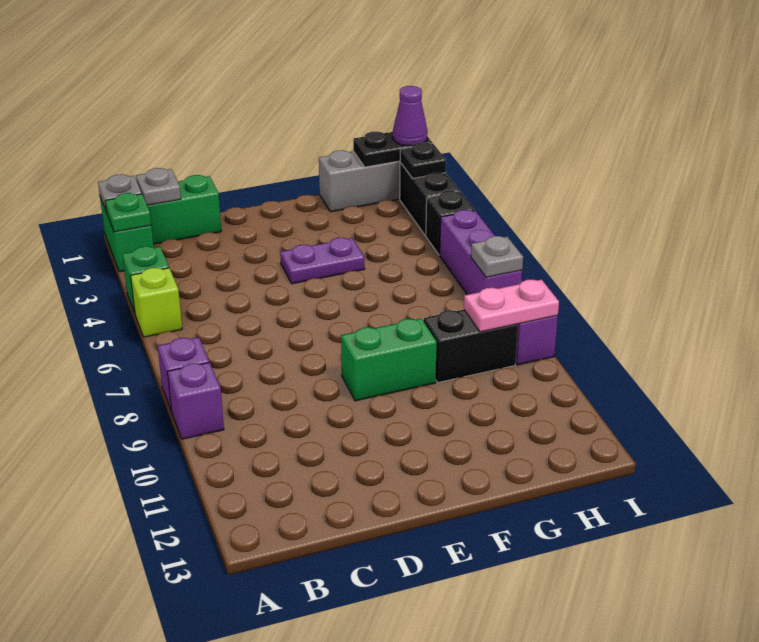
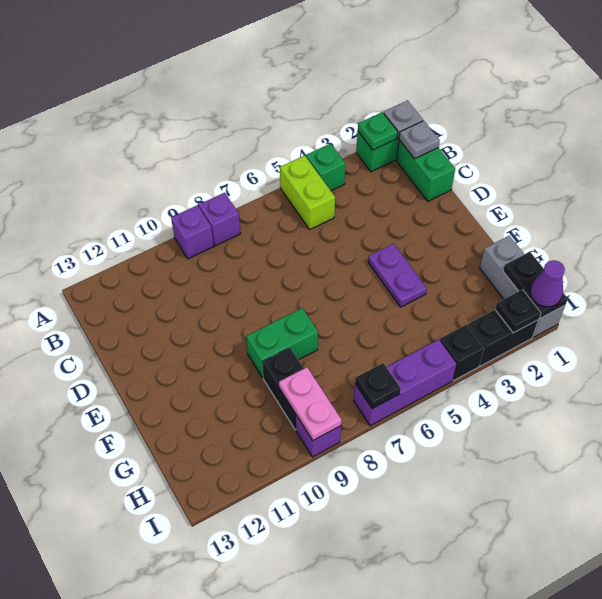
lime brick A5 level 1 -> lime brick A5:B5 level 1
green brick E9:F9 level 1 -> green brick F8:F9 level 1
grey plate I7 level 2 -> black plate I7 level 2

